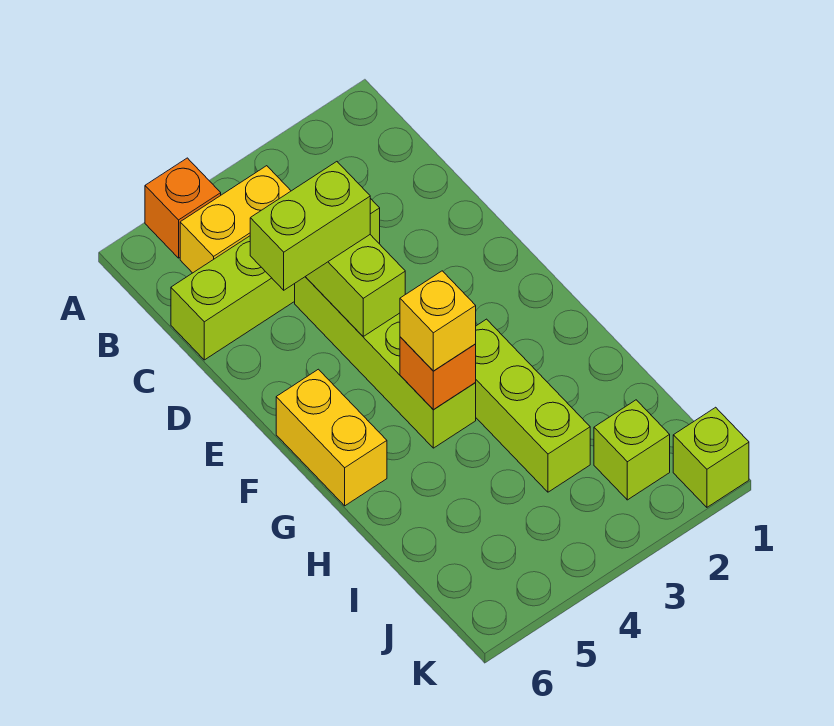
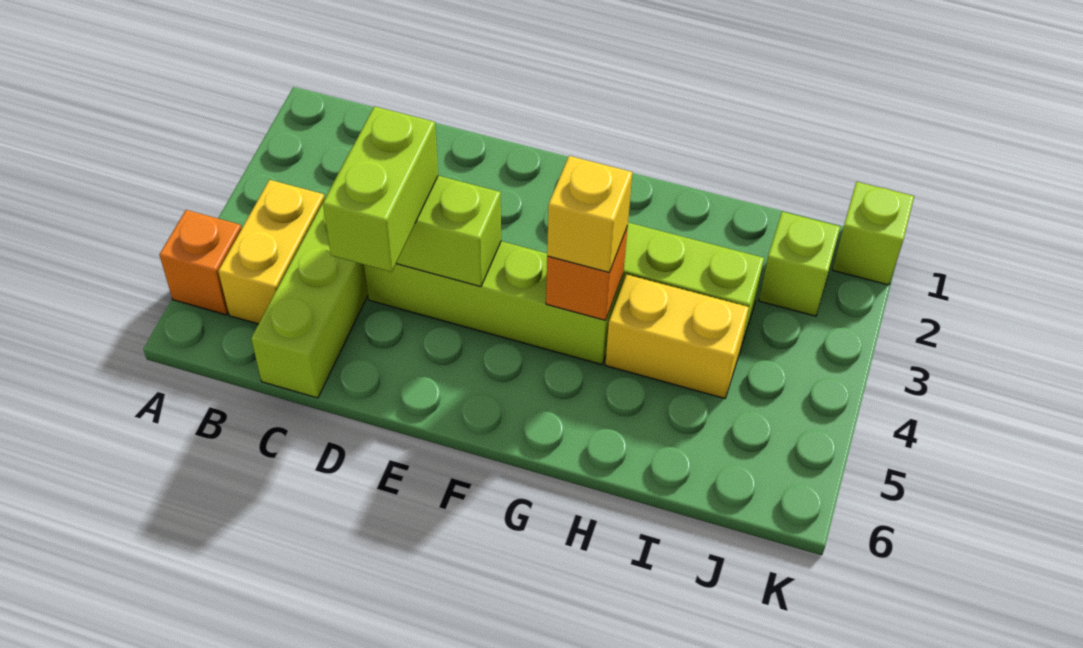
yellow brick F6:G6 level 1 -> yellow brick H4:I4 level 1

